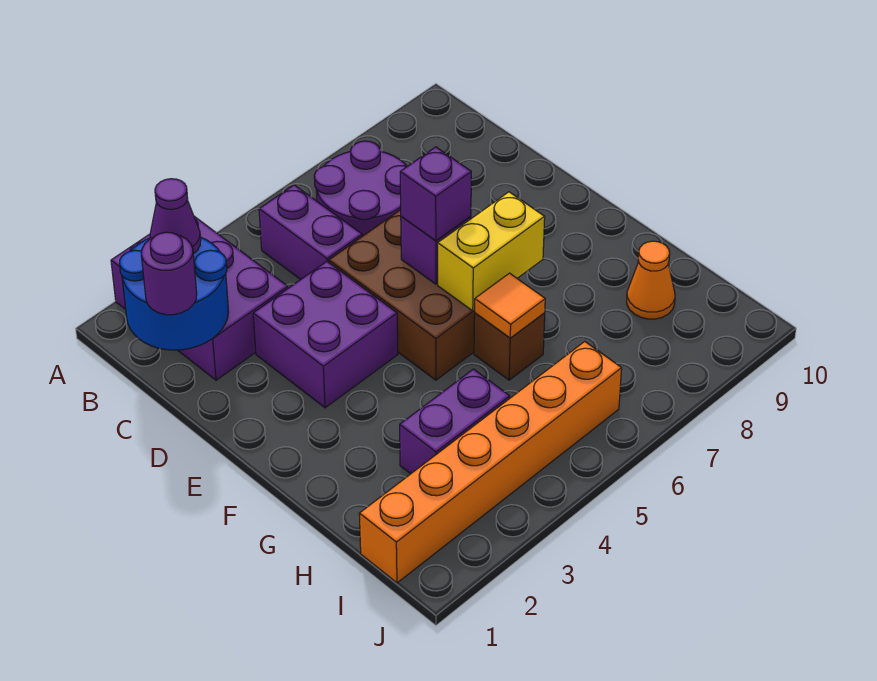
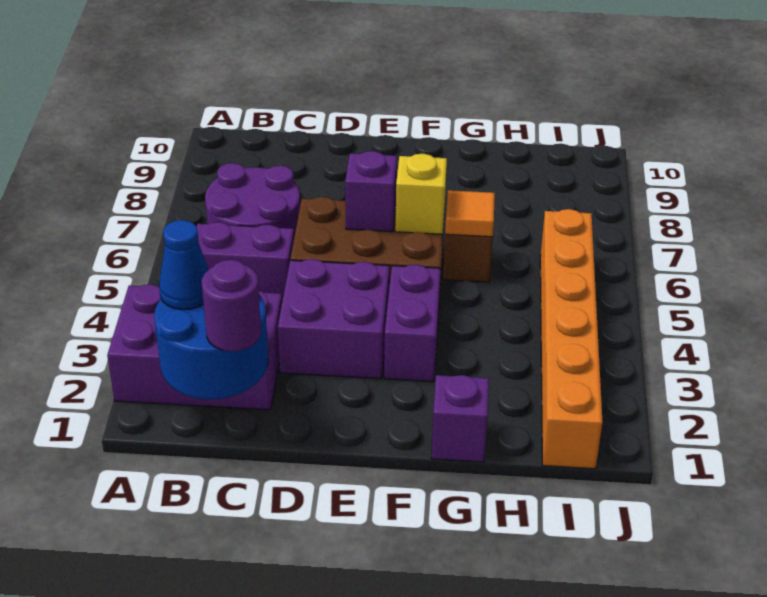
purple cone B2 level 3 -> blue cone B2 level 3
purple brick E6 level 3 -> purple brick G1 level 1
yellow brick F6:F7 level 2 -> yellow brick F6 level 2
purple brick H3:H4 level 1 -> purple brick F3:F4 level 1
orange cone H9 level 1 -> none

